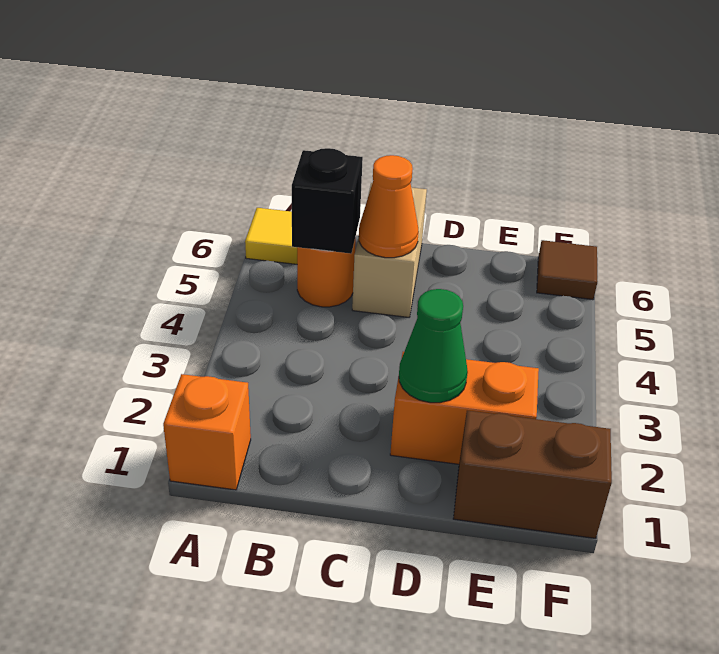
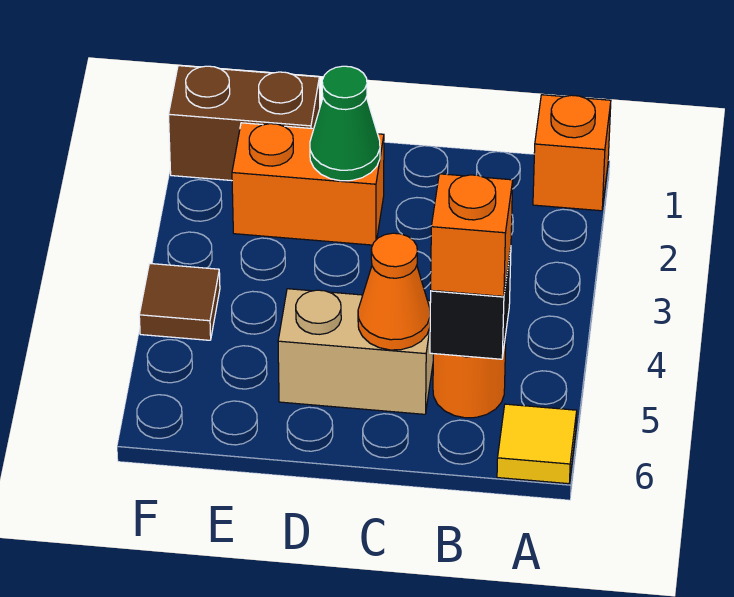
none -> orange brick B5 level 3
tan brick C5:C6 level 1 -> tan brick C5:D5 level 1
brown tile F6 level 1 -> brown tile F4 level 1

